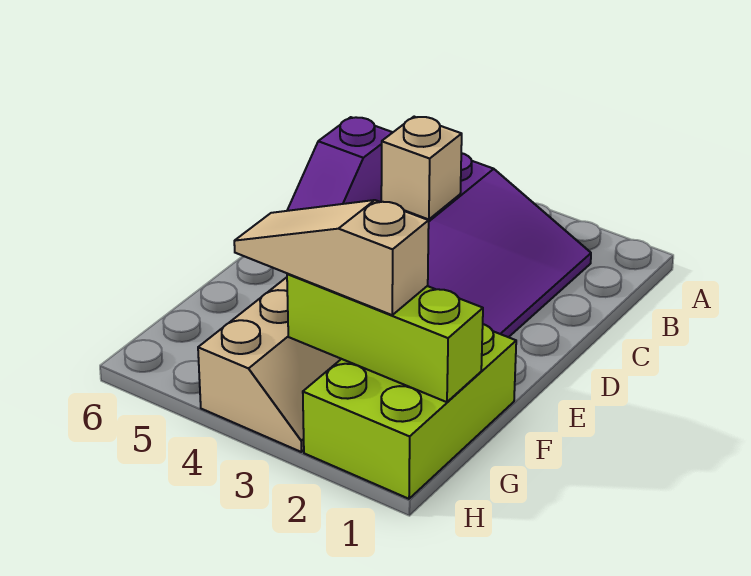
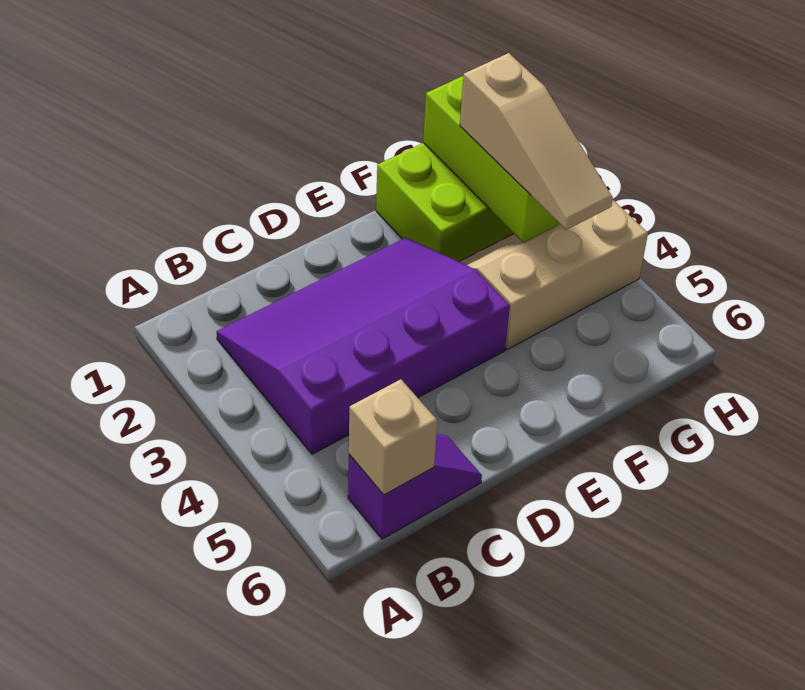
tan brick C4 level 2 -> tan brick B6 level 2

